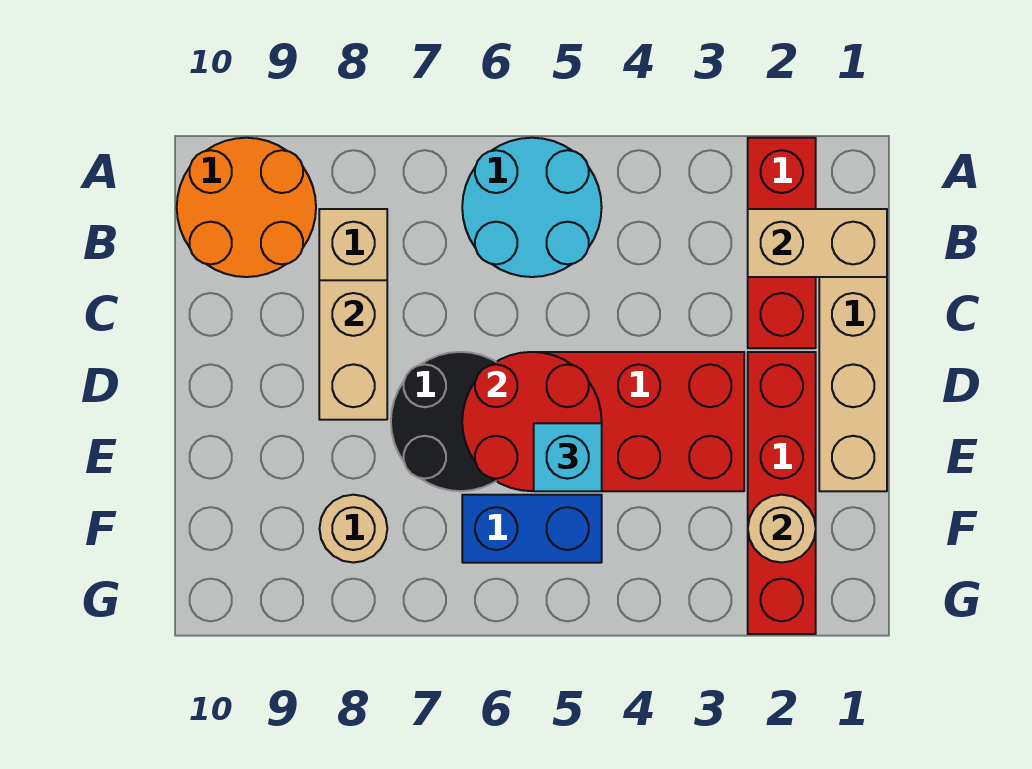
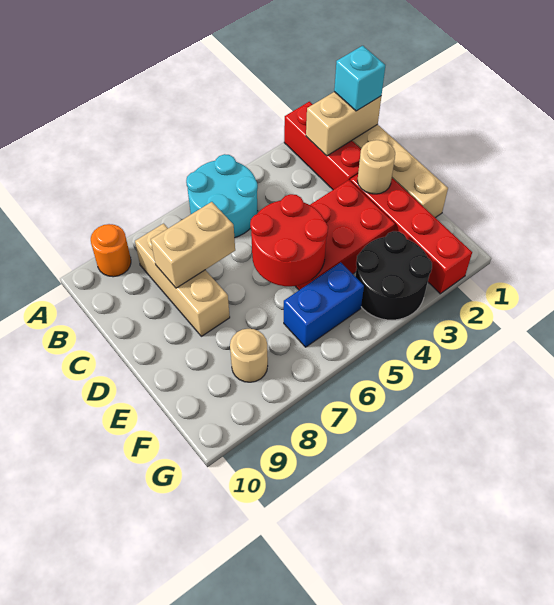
orange round brick A9:B10 level 1 -> orange round brick A9 level 1
tan brick C8:D8 level 2 -> tan brick C7:C8 level 2
black round brick D6:E7 level 1 -> black round brick F3:G4 level 1
cyan brick E5 level 3 -> cyan brick B1 level 3
tan round brick F2 level 2 -> tan round brick D2 level 2

